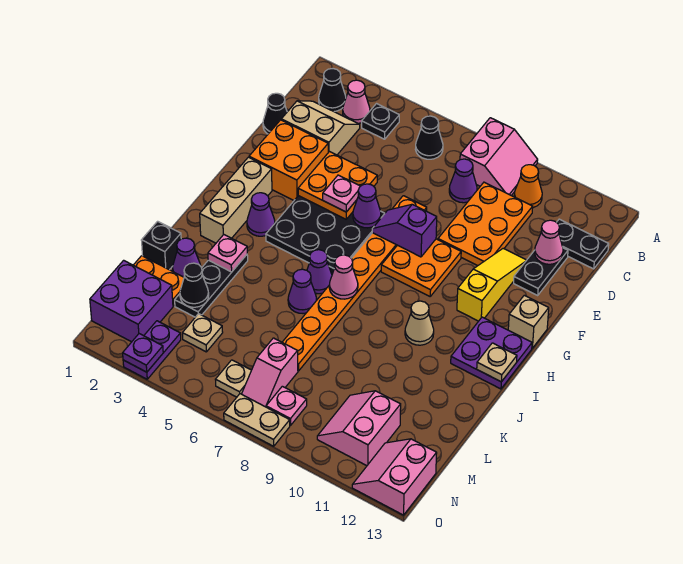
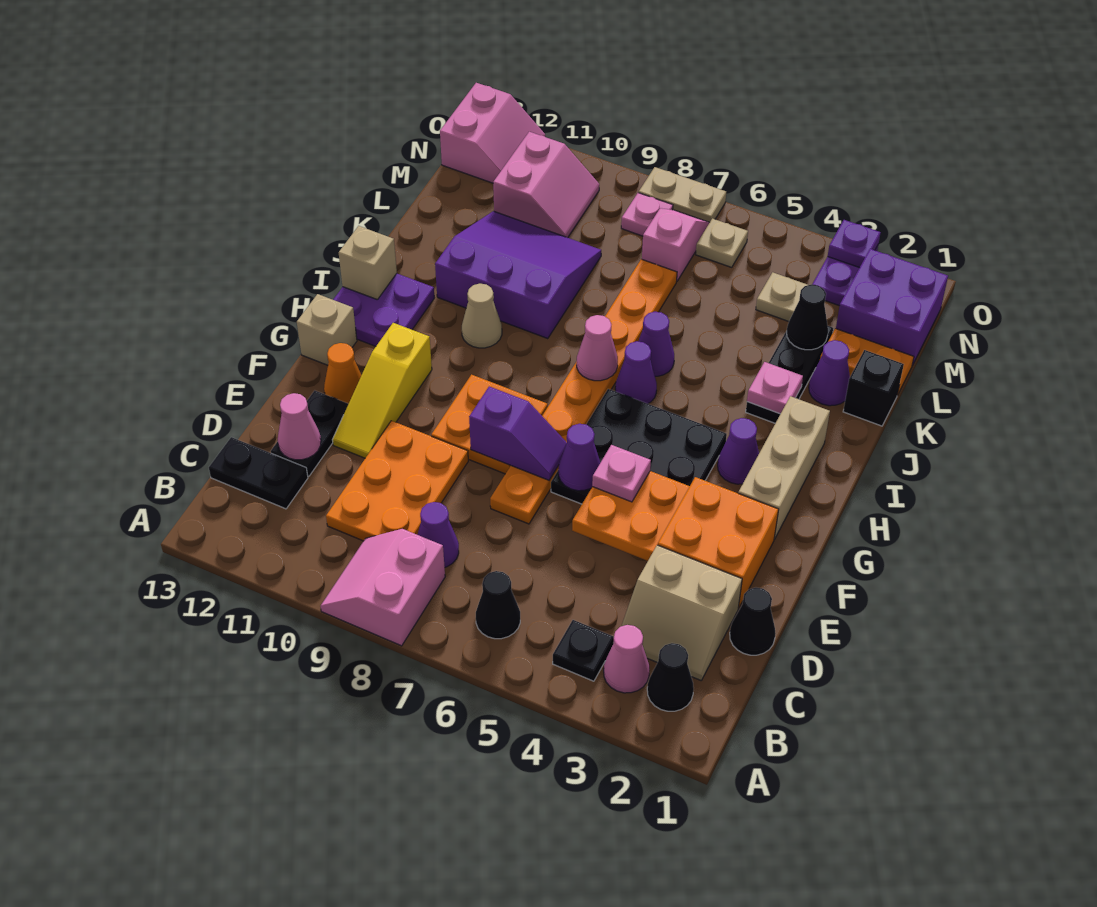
orange cone B10 level 1 -> orange cone F12 level 1
tan plate I13 level 2 -> tan brick I13 level 2
none -> purple slope J9:L11 level 1 top J

